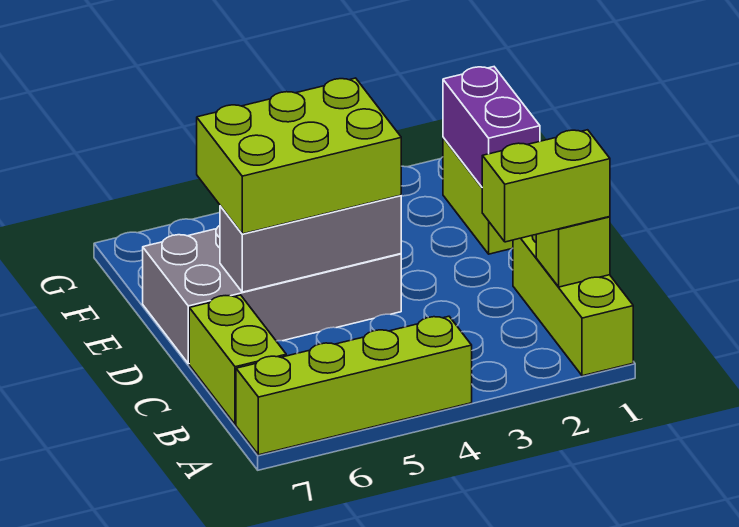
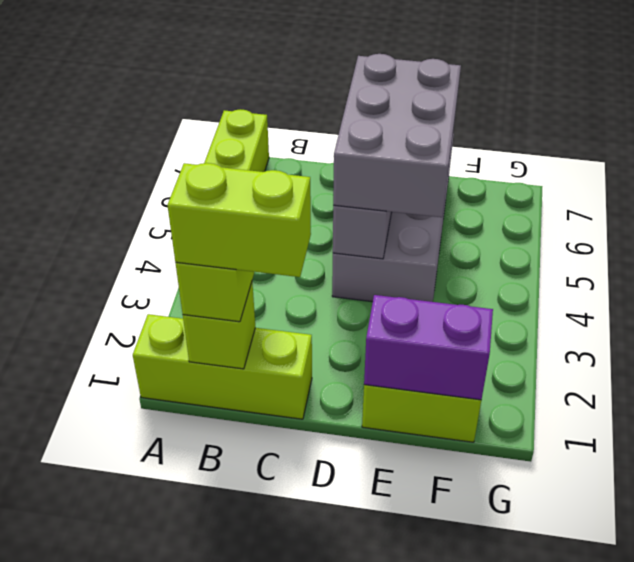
lime brick B7:C7 level 1 -> lime brick B1:C1 level 4
lime brick D4:E6 level 3 -> grey brick D4:E6 level 3

